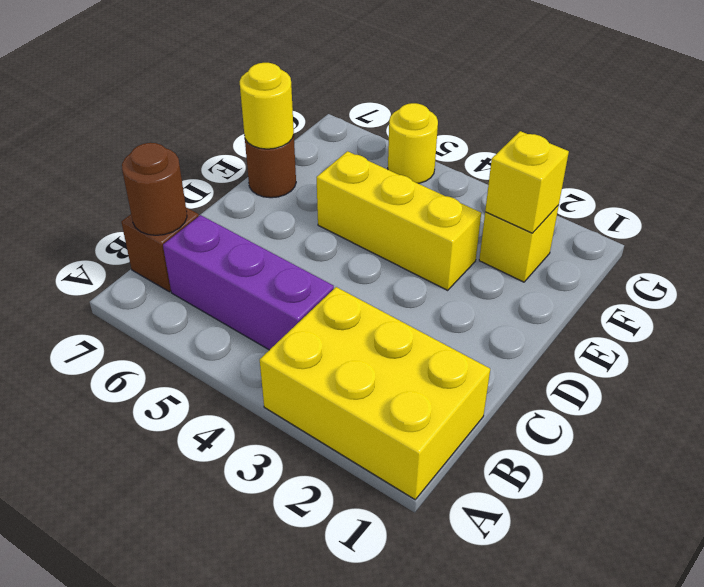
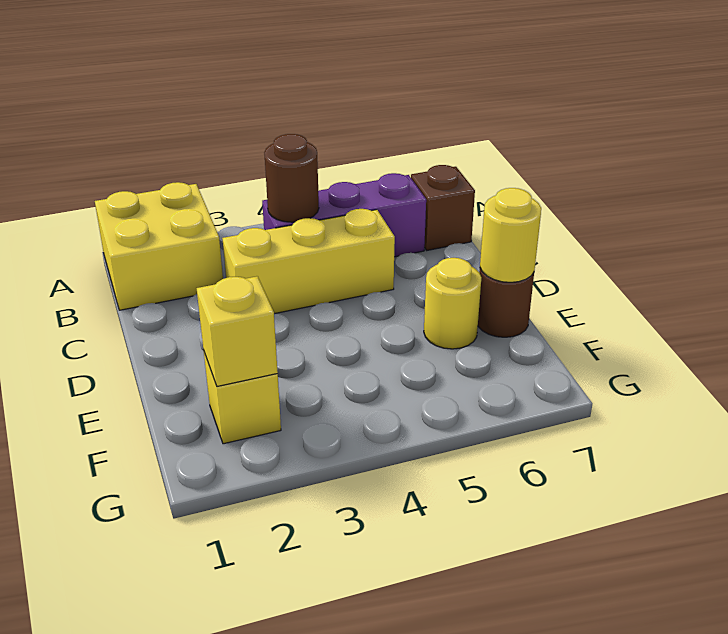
yellow brick A1:B3 level 1 -> yellow brick A1:B2 level 1
brown round brick B7 level 2 -> brown round brick B4 level 2
yellow brick E3:E5 level 1 -> yellow brick C3:C5 level 1
yellow round brick G5 level 1 -> yellow round brick E6 level 1

